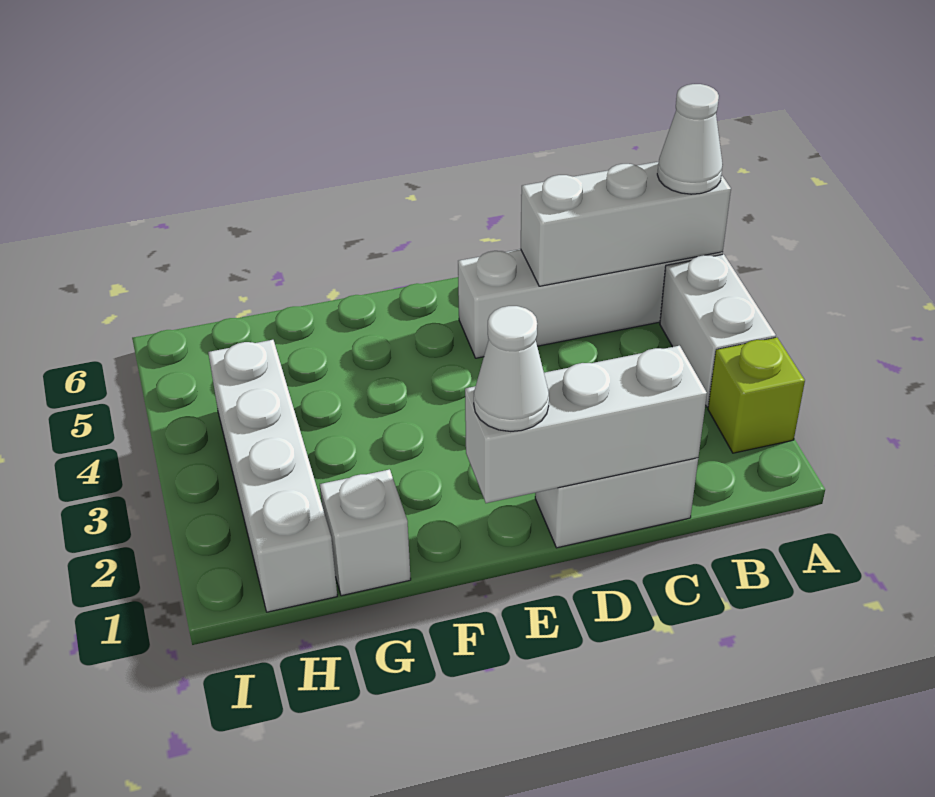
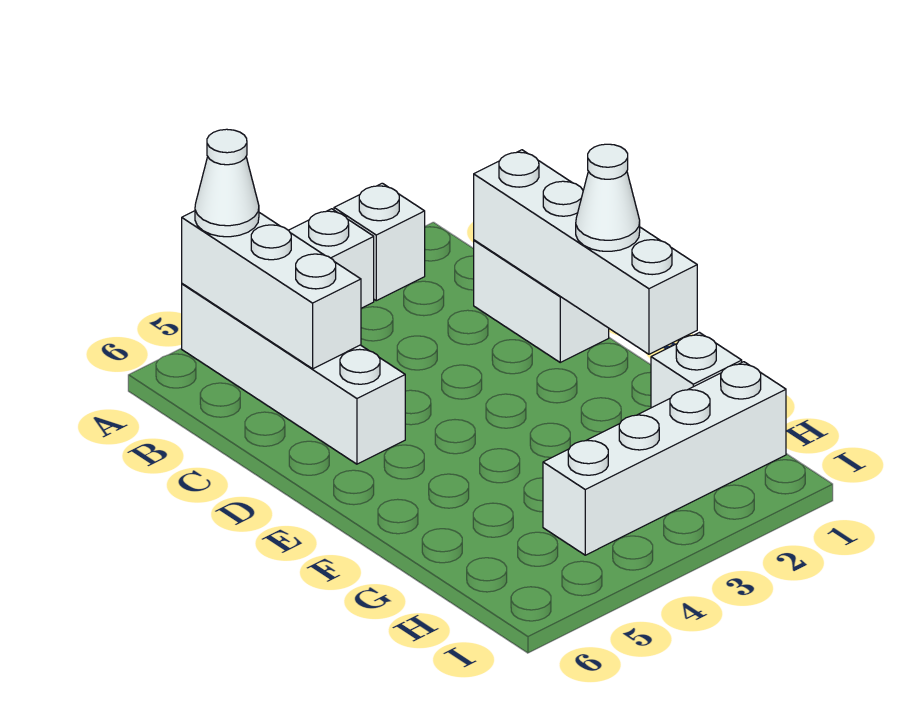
lime brick A2 level 1 -> white brick A2 level 1
white brick C1:E1 level 2 -> white brick C1:F1 level 2

